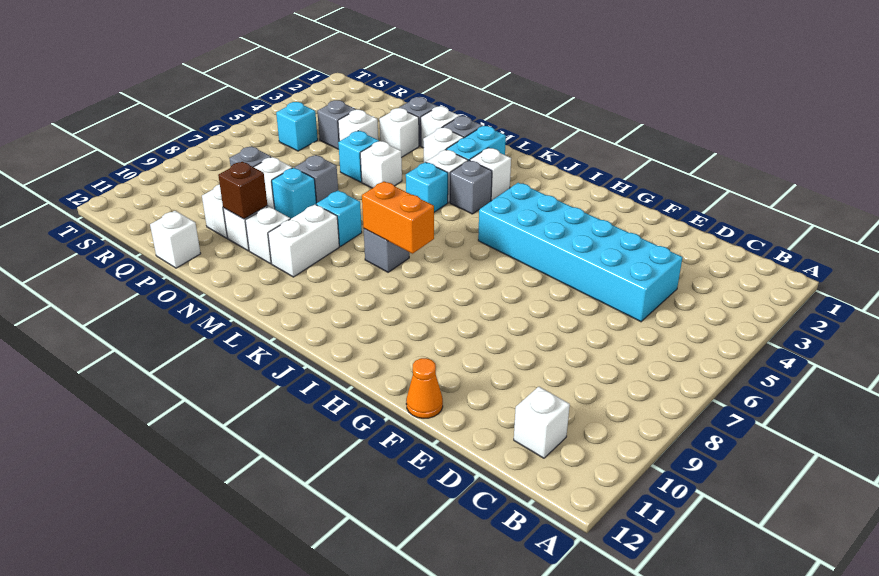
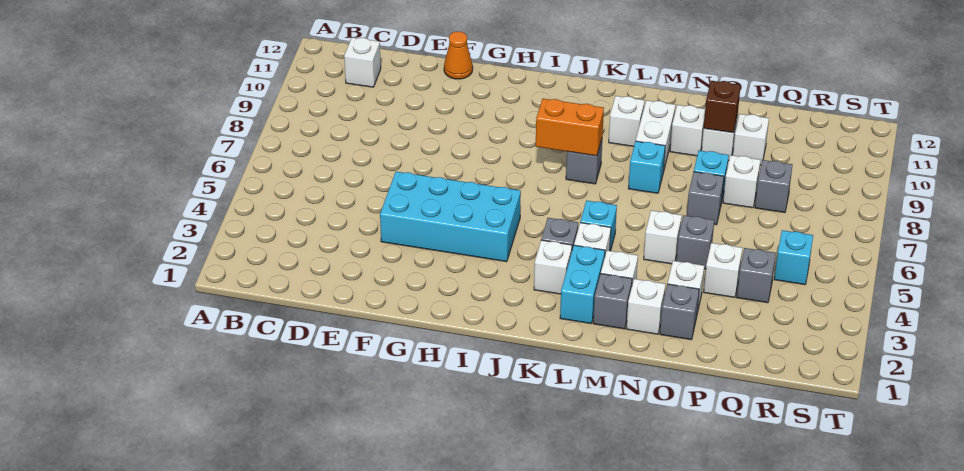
cyan brick D4:I5 level 1 -> cyan brick F4:I5 level 1
cyan brick O5 level 1 -> grey brick O5 level 1
white brick P12 level 1 -> white brick L10 level 1

